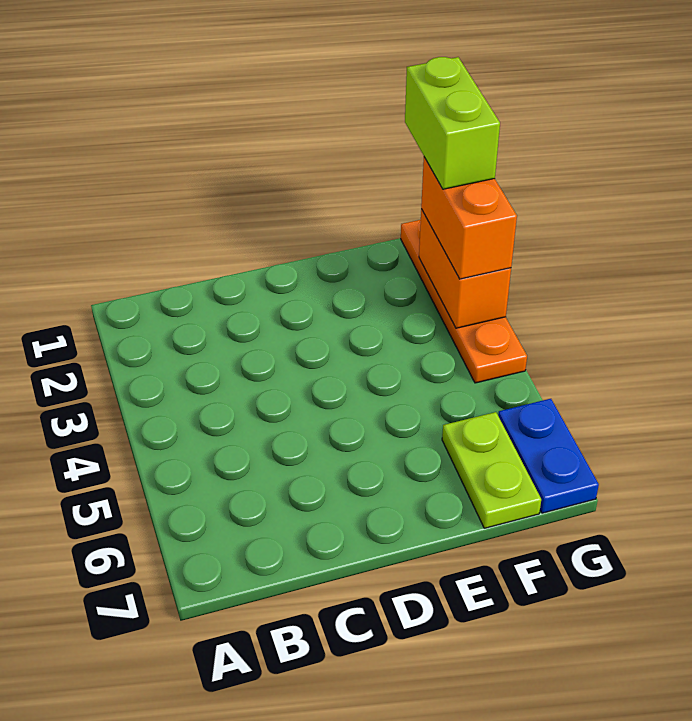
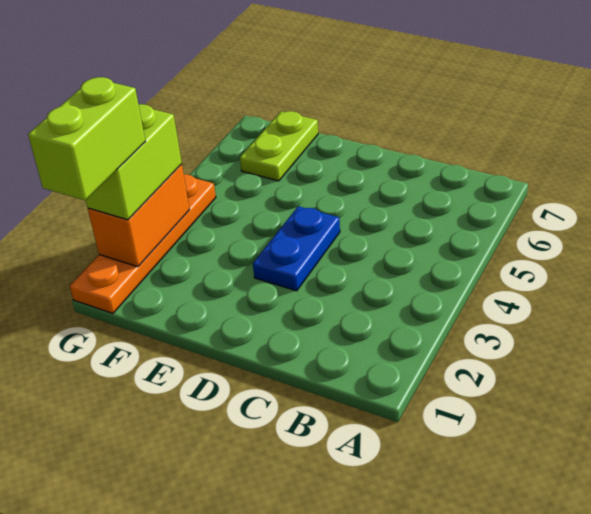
orange brick G2:G3 level 3 -> lime brick G2:G3 level 3
blue plate G6:G7 level 1 -> blue plate D3:D4 level 1

